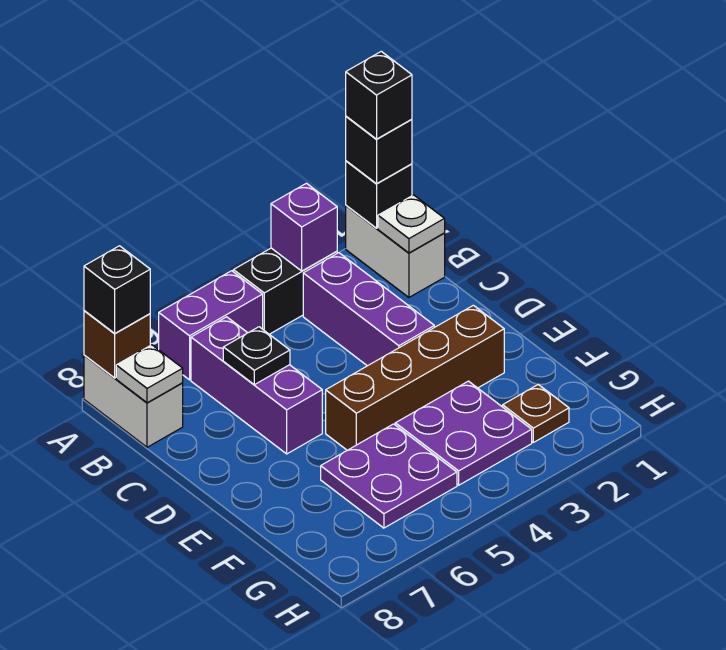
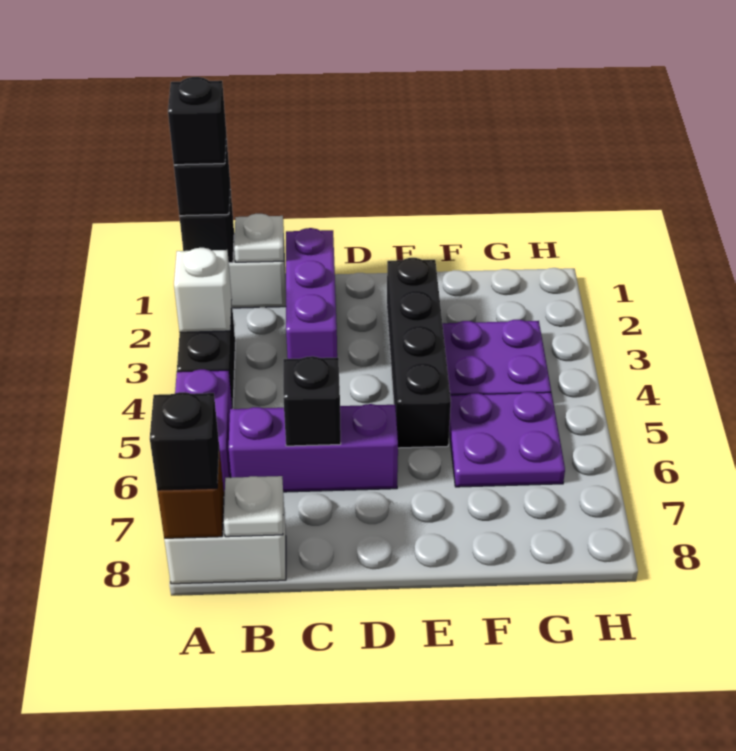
purple brick A3 level 2 -> white brick A3 level 2
purple brick B3:D3 level 1 -> purple brick C1:C3 level 1
black plate C6 level 2 -> black brick C6 level 2
brown brick E2:E5 level 1 -> black brick E2:E5 level 1
brown plate G2 level 1 -> none

